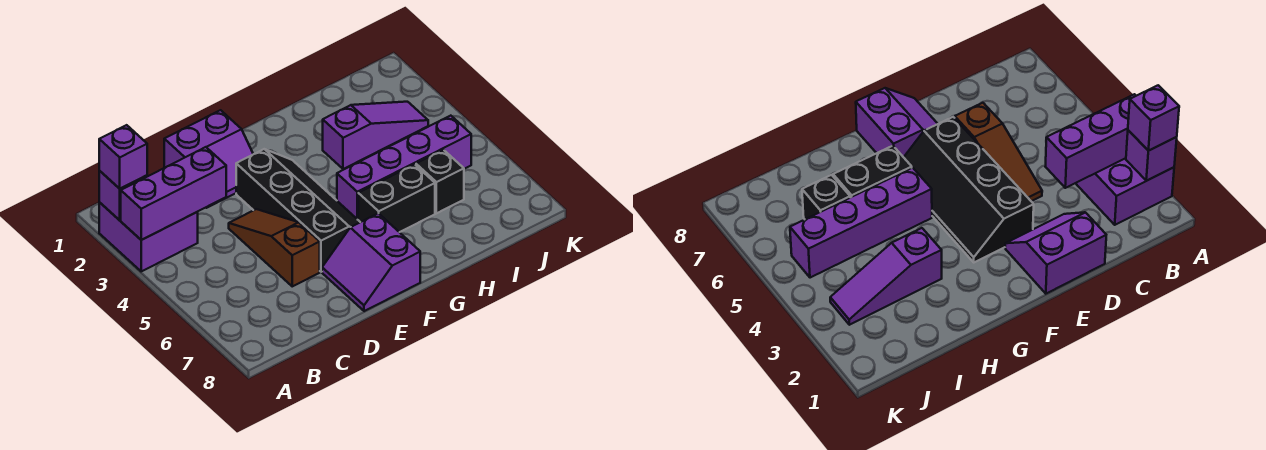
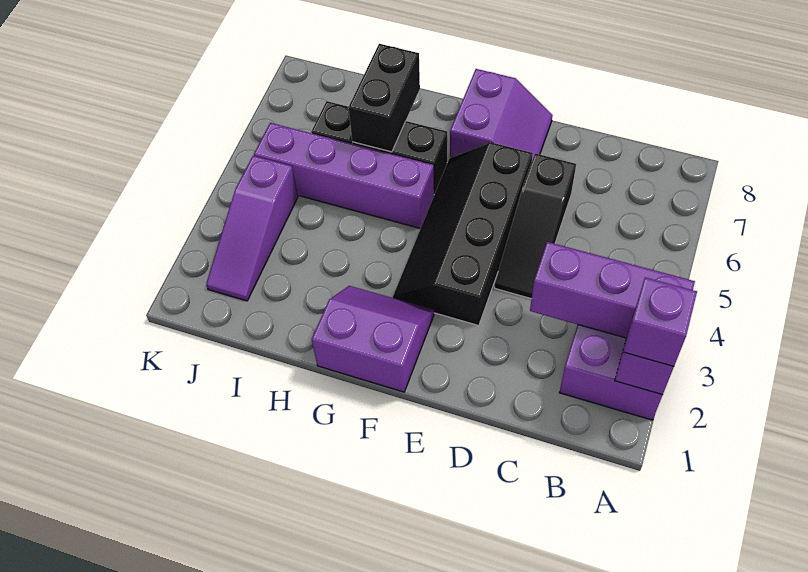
purple slope D1:E2 level 1 top 1 -> purple slope F1:G2 level 1 top 1
brown slope D4:D6 level 1 top 6 -> black slope D4:D6 level 1 top 6
purple slope H3:J3 level 1 top H -> purple slope J2:J4 level 1 top 4
none -> black brick H6:H7 level 2

